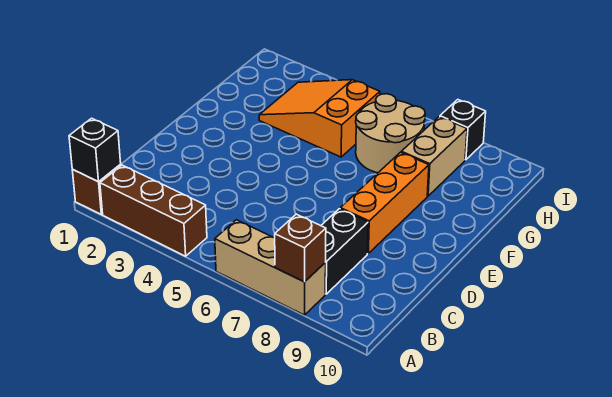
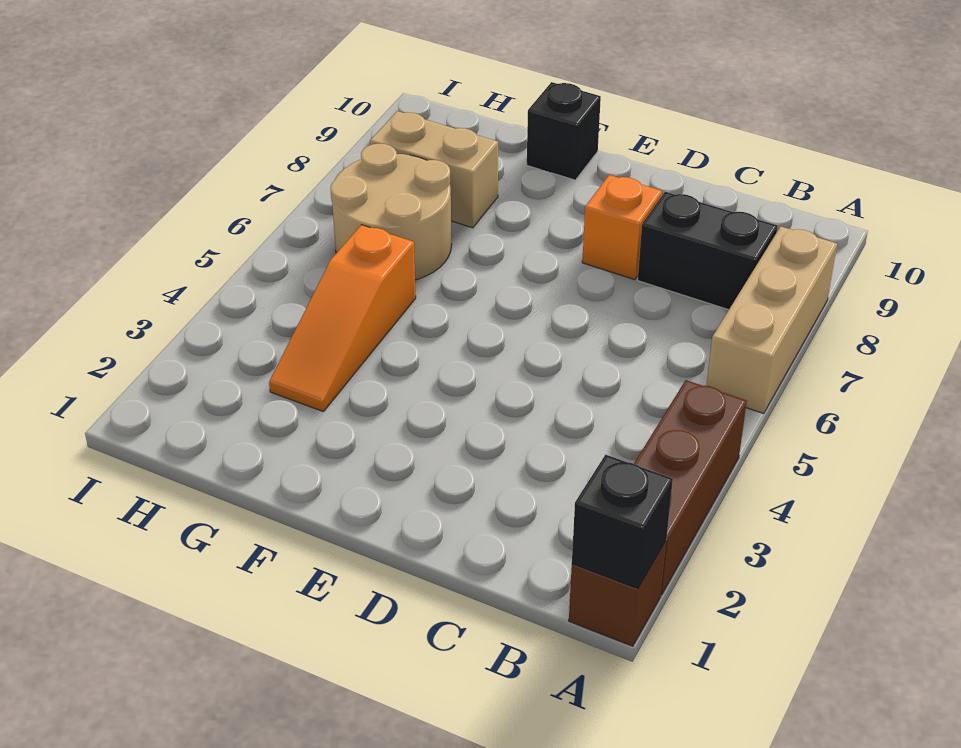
brown brick A8 level 2 -> none
orange brick D8:F8 level 1 -> orange brick D8 level 1
orange slope G3:H5 level 1 top 5 -> orange slope G3:G5 level 1 top 5
black brick I8 level 1 -> black brick F10 level 1

